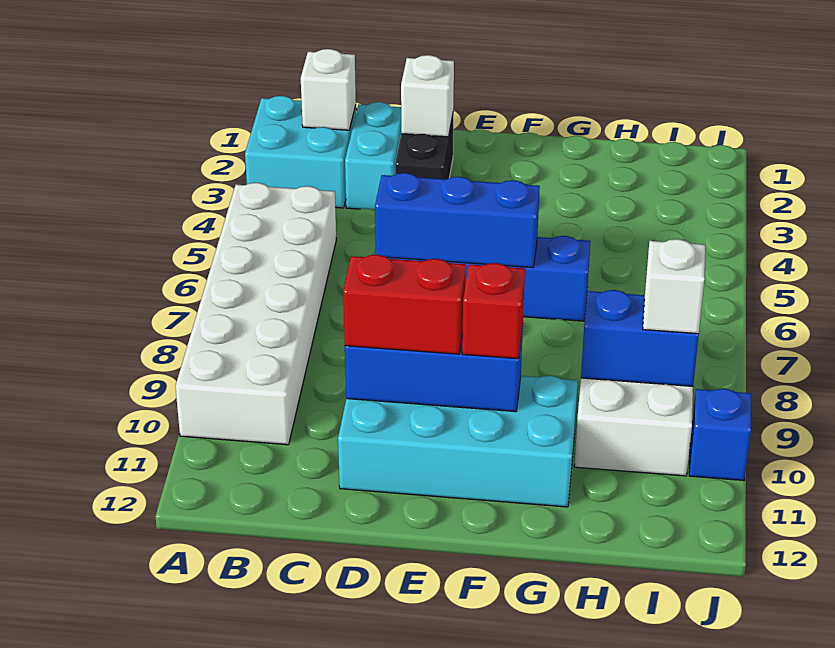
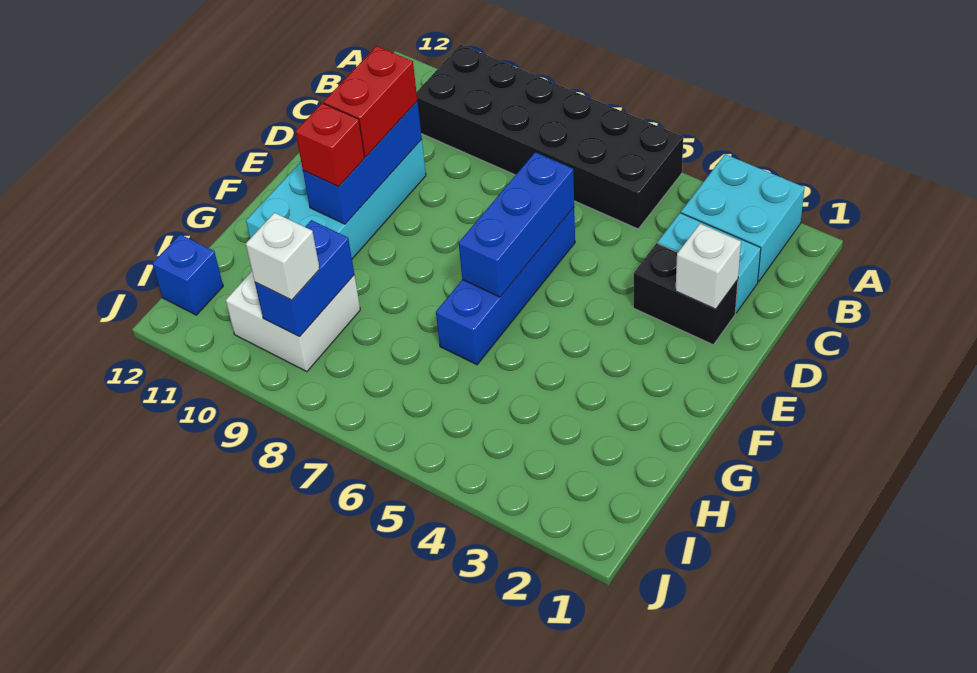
white brick A5:B10 level 1 -> black brick A5:B10 level 1
white brick B2 level 2 -> none
blue brick J10 level 1 -> blue brick I12 level 1

